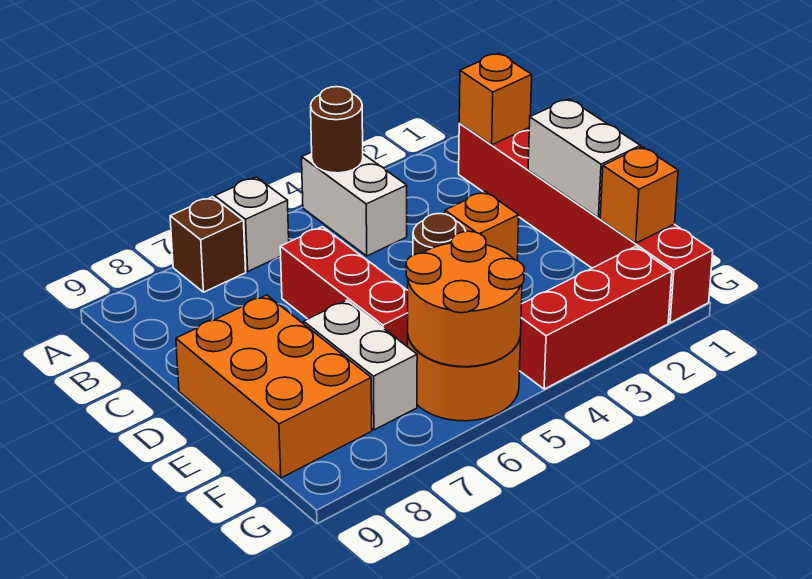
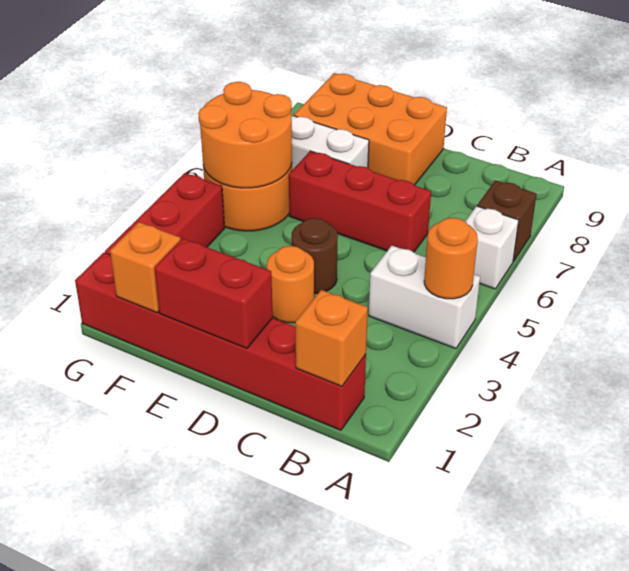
brown round brick A4 level 2 -> orange round brick A4 level 2
white brick D1:E1 level 2 -> red brick D1:E1 level 2
orange brick D3 level 1 -> orange round brick D3 level 1

